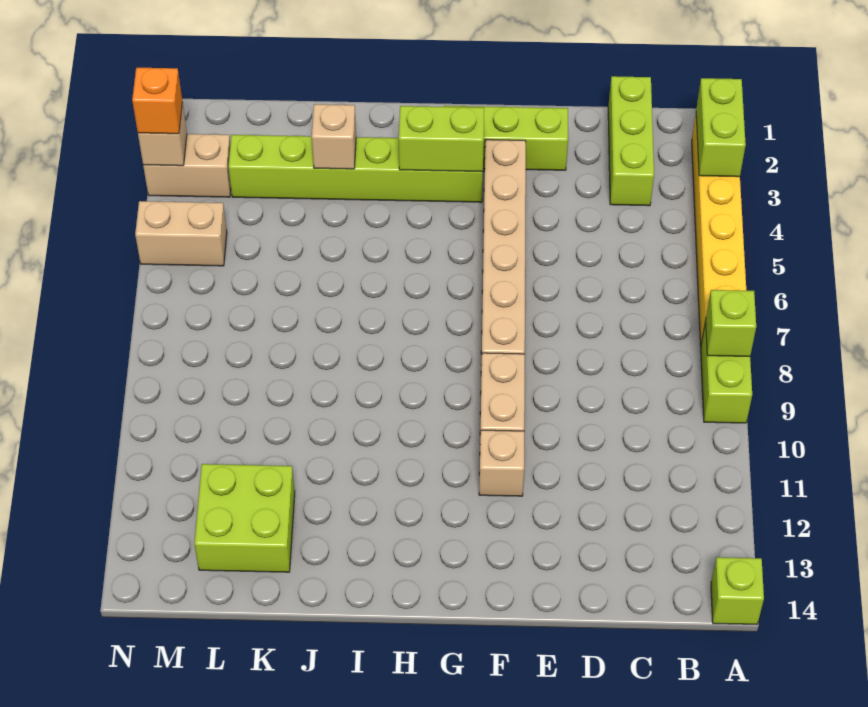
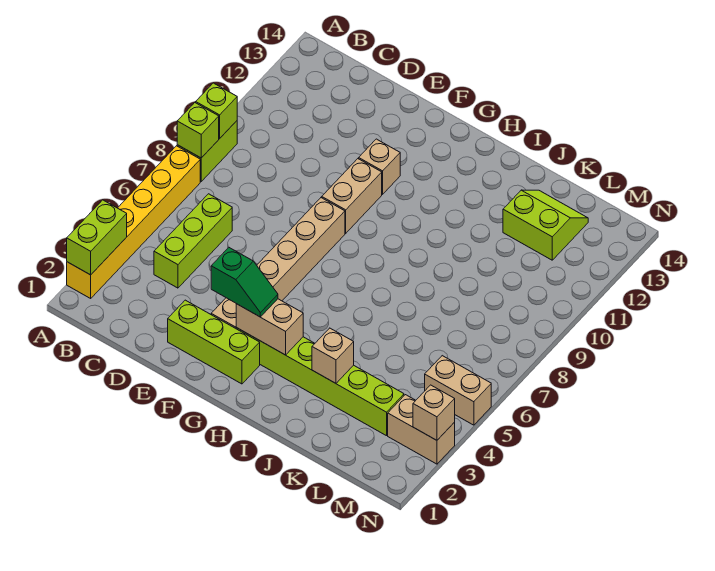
lime brick A14 level 1 -> lime brick A9 level 2
lime brick C1:C3 level 1 -> lime brick C4:C6 level 1
none -> green slope F3:G3 level 3 top F
lime brick G3:H3 level 2 -> tan brick G3:H3 level 2
lime brick K12:L13 level 1 -> lime slope K12:L13 level 1 top 12
orange brick N3 level 3 -> none

